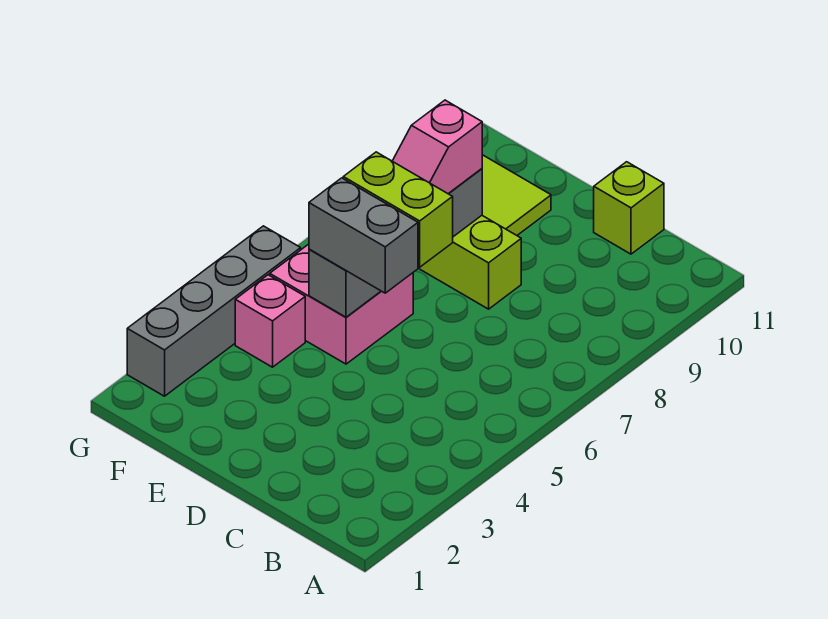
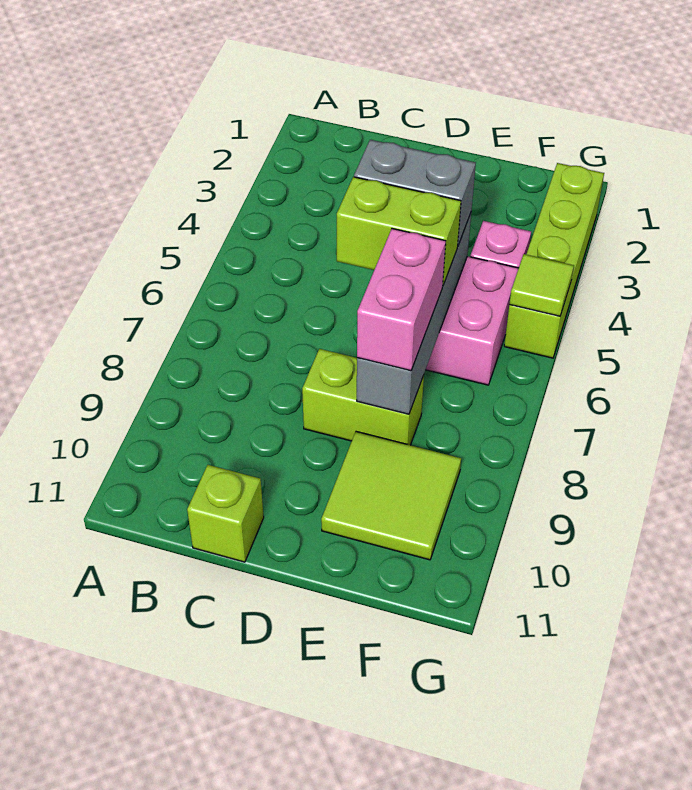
pink slope E7:E8 level 3 top 8 -> pink brick E7:E8 level 3
grey brick G2:G5 level 1 -> lime brick G2:G5 level 1
none -> lime tile G5 level 2

